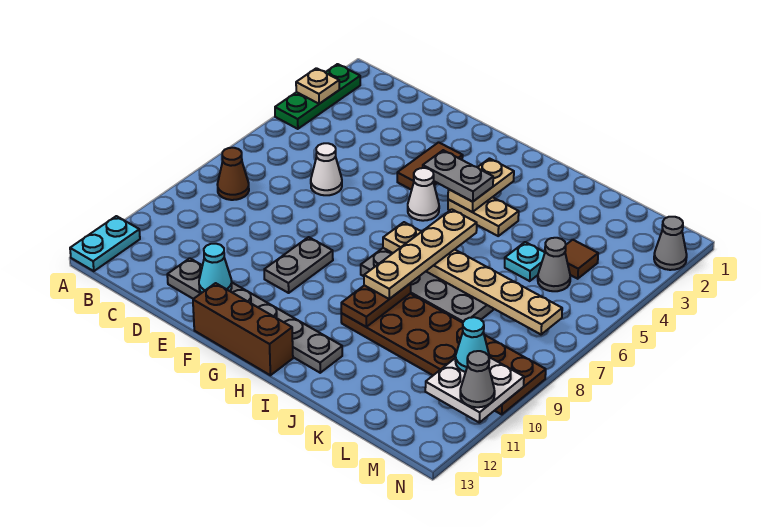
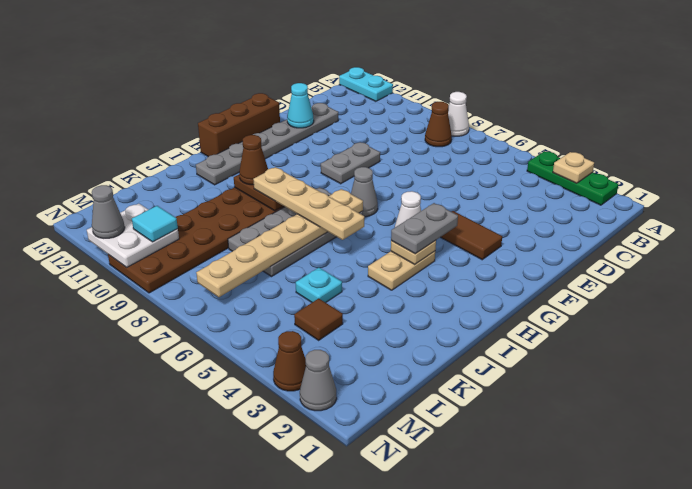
white cone D6 level 1 -> white cone A8 level 1
grey plate F9:F10 level 1 -> grey plate E9:F9 level 1
tan plate H3:H4 level 2 -> tan plate H4 level 2
none -> brown cone I10 level 3
grey cone L5 level 1 -> grey cone G7 level 1
cyan cone M10 level 3 -> cyan tile M10 level 3
none -> brown cone N3 level 1

